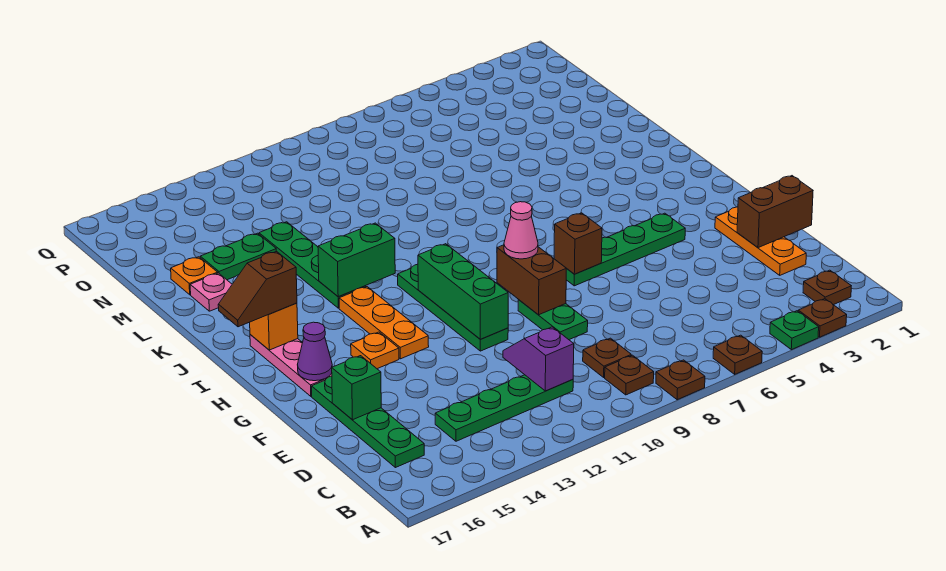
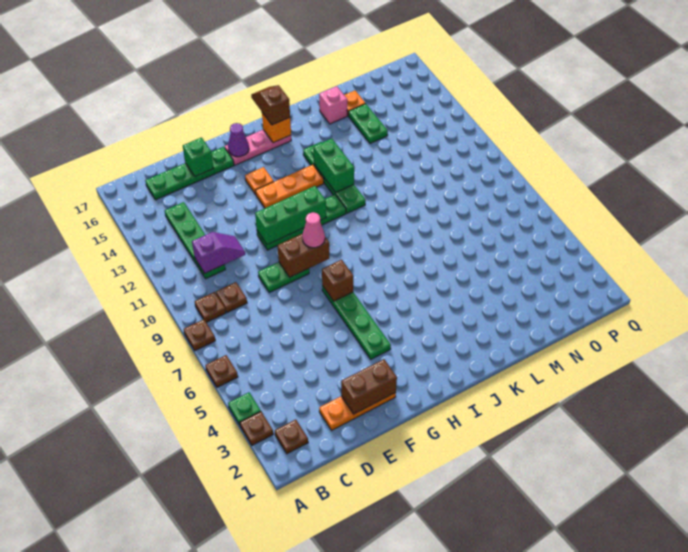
brown brick E1:E2 level 2 -> brown brick E2:F2 level 2
green plate J13:M13 level 1 -> green plate J11:J14 level 1
pink plate L16 level 1 -> pink brick L16 level 1

